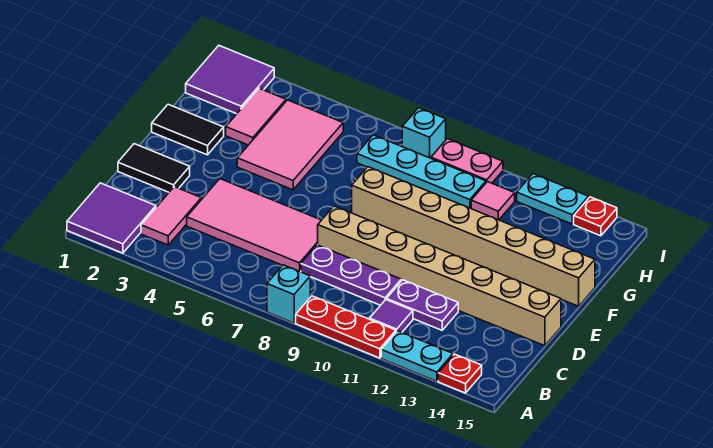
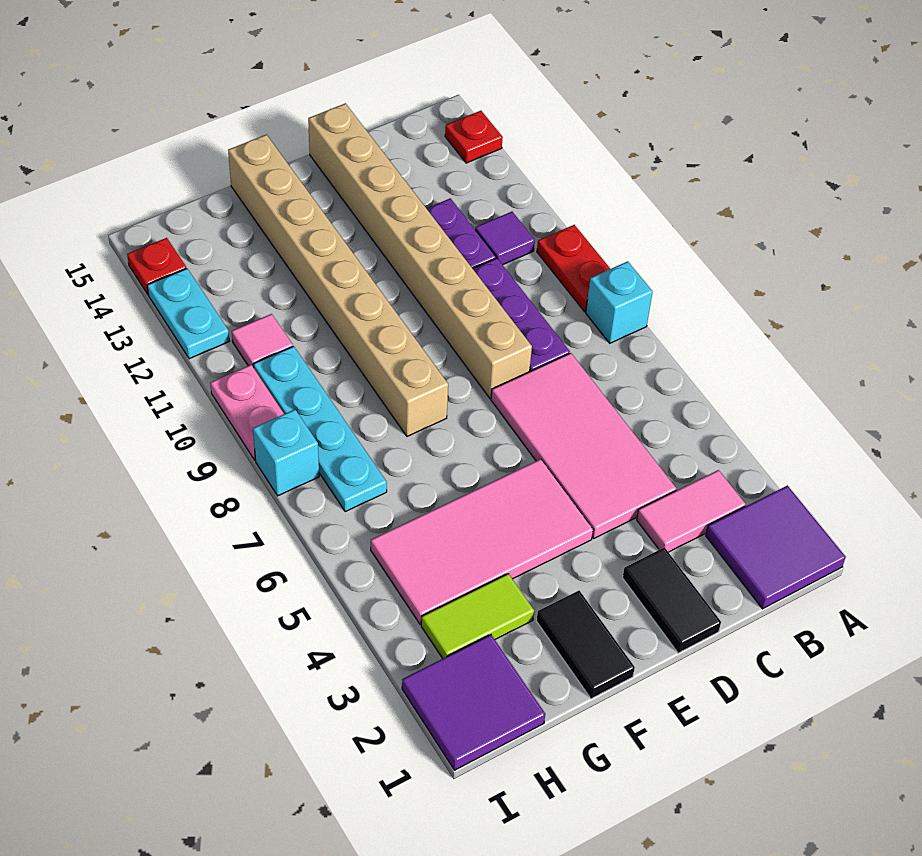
red plate A9:A11 level 1 -> red plate A9:A10 level 1
cyan plate A12:A13 level 1 -> none
pink tile F4:H5 level 1 -> pink tile E4:H5 level 1
pink tile G3:H3 level 1 -> lime tile G3:H3 level 1

